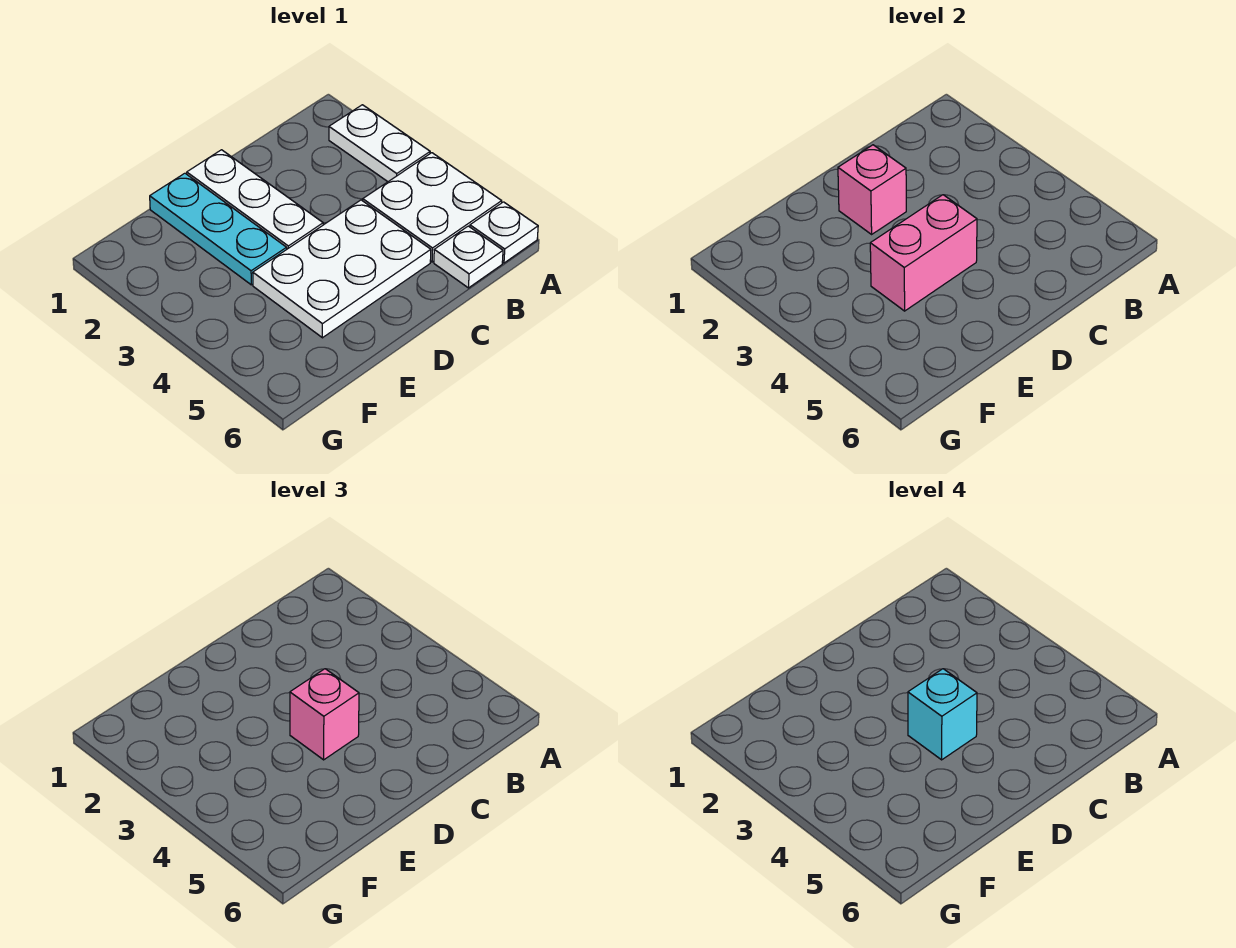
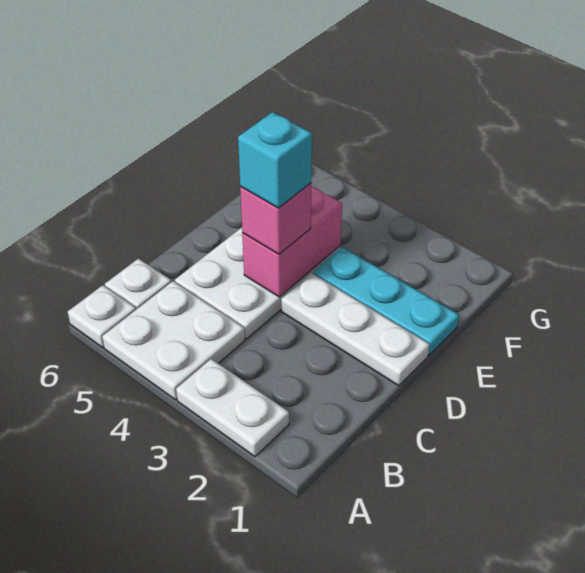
pink brick D2 level 2 -> none

